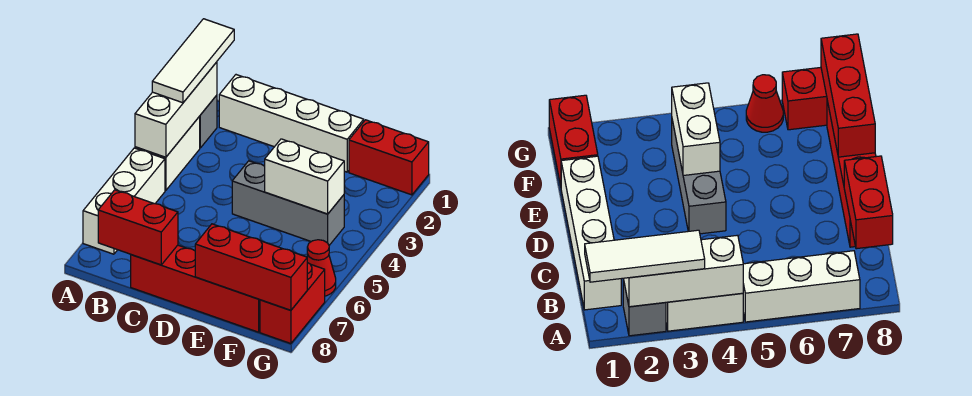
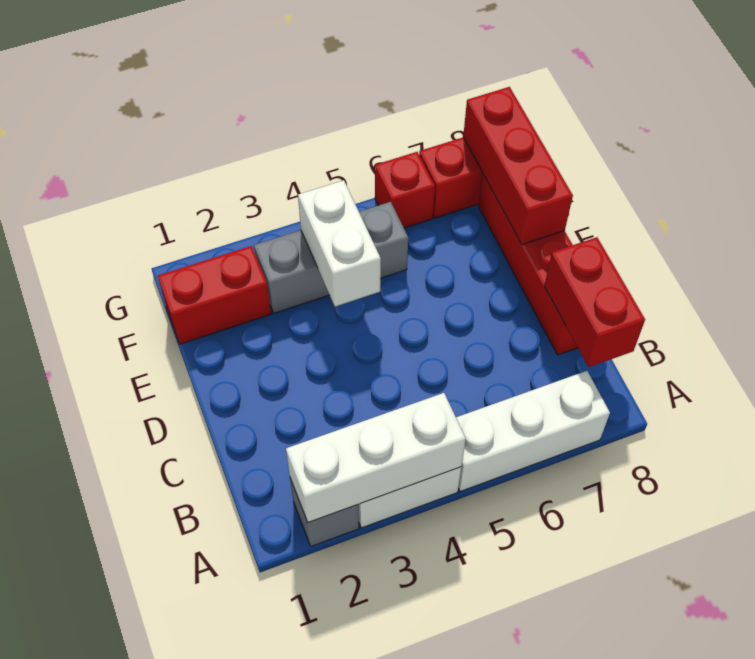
white tile A1:A3 level 3 -> none
white brick B1:E1 level 1 -> none
grey brick D4:F4 level 1 -> grey brick F3:F5 level 1
red brick F1:G1 level 1 -> red brick F1:F2 level 1
red cone G6 level 1 -> red brick G6 level 1

